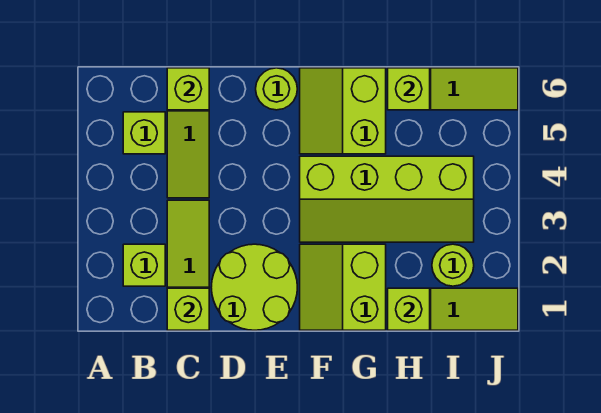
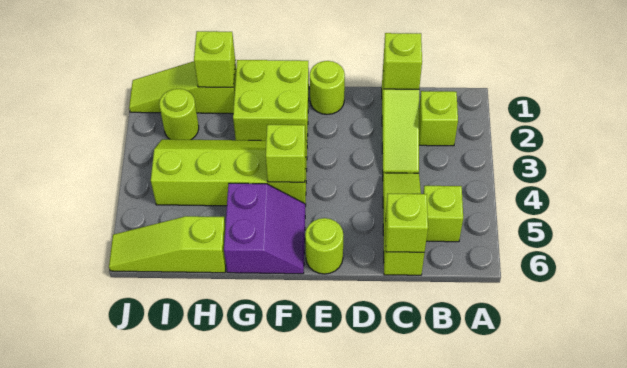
lime round brick D1:E2 level 1 -> lime round brick E1 level 1
lime slope F1:G2 level 1 top G -> lime brick F1:G2 level 1
lime slope F5:G6 level 1 top G -> purple slope F5:G6 level 1 top G
lime brick H6 level 2 -> lime brick F4 level 2

